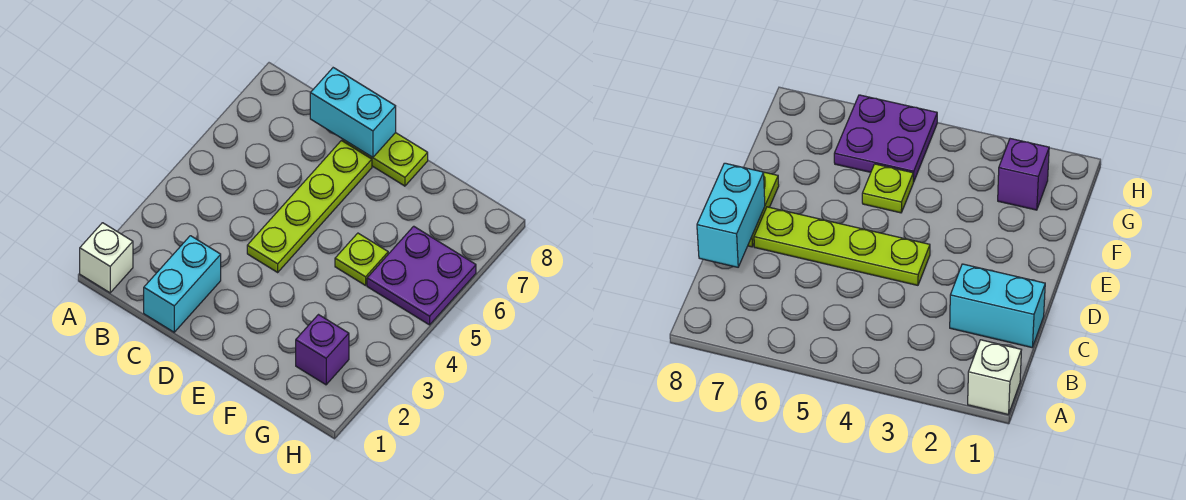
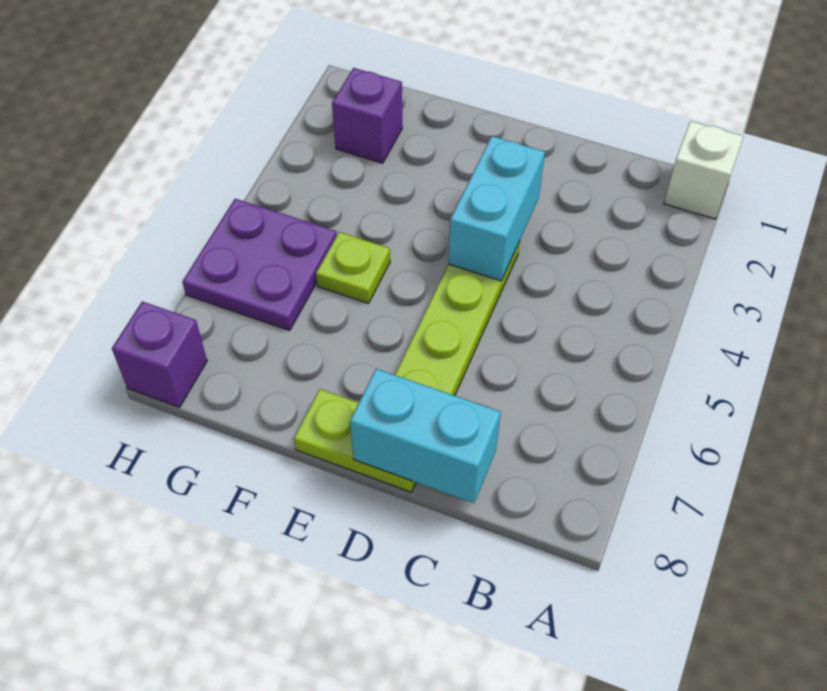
cyan brick C1:C2 level 1 -> cyan brick D3:D4 level 2
none -> purple brick H8 level 1

